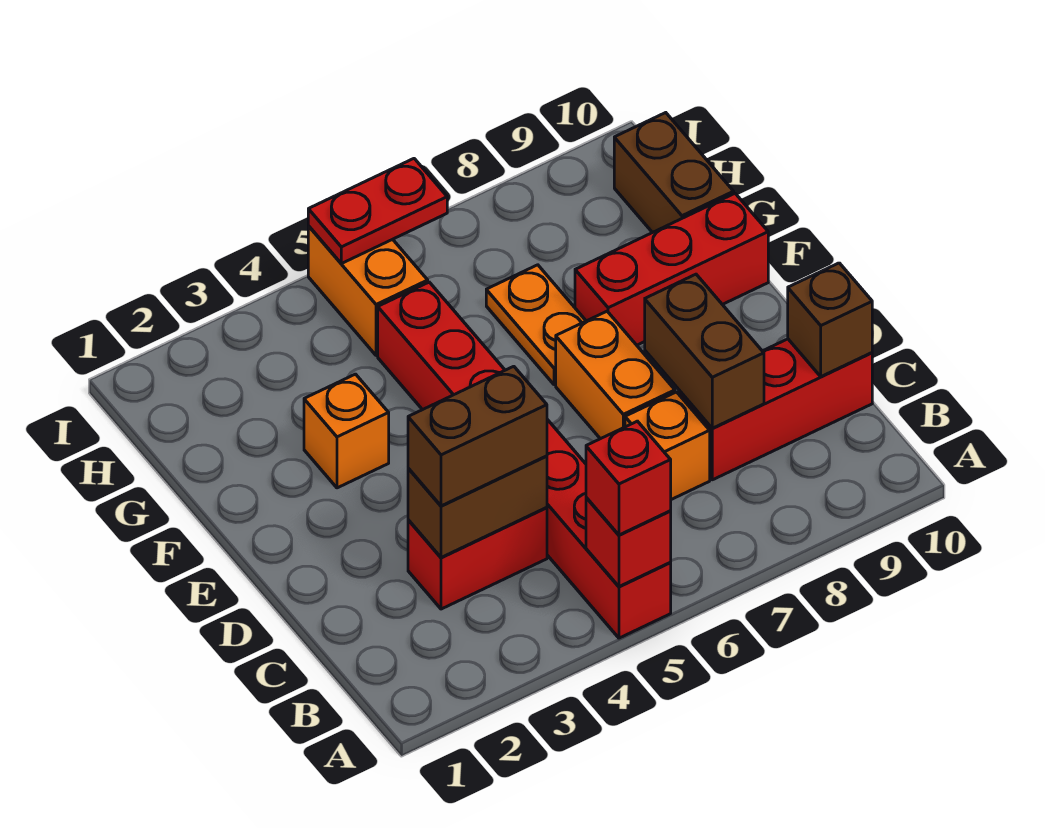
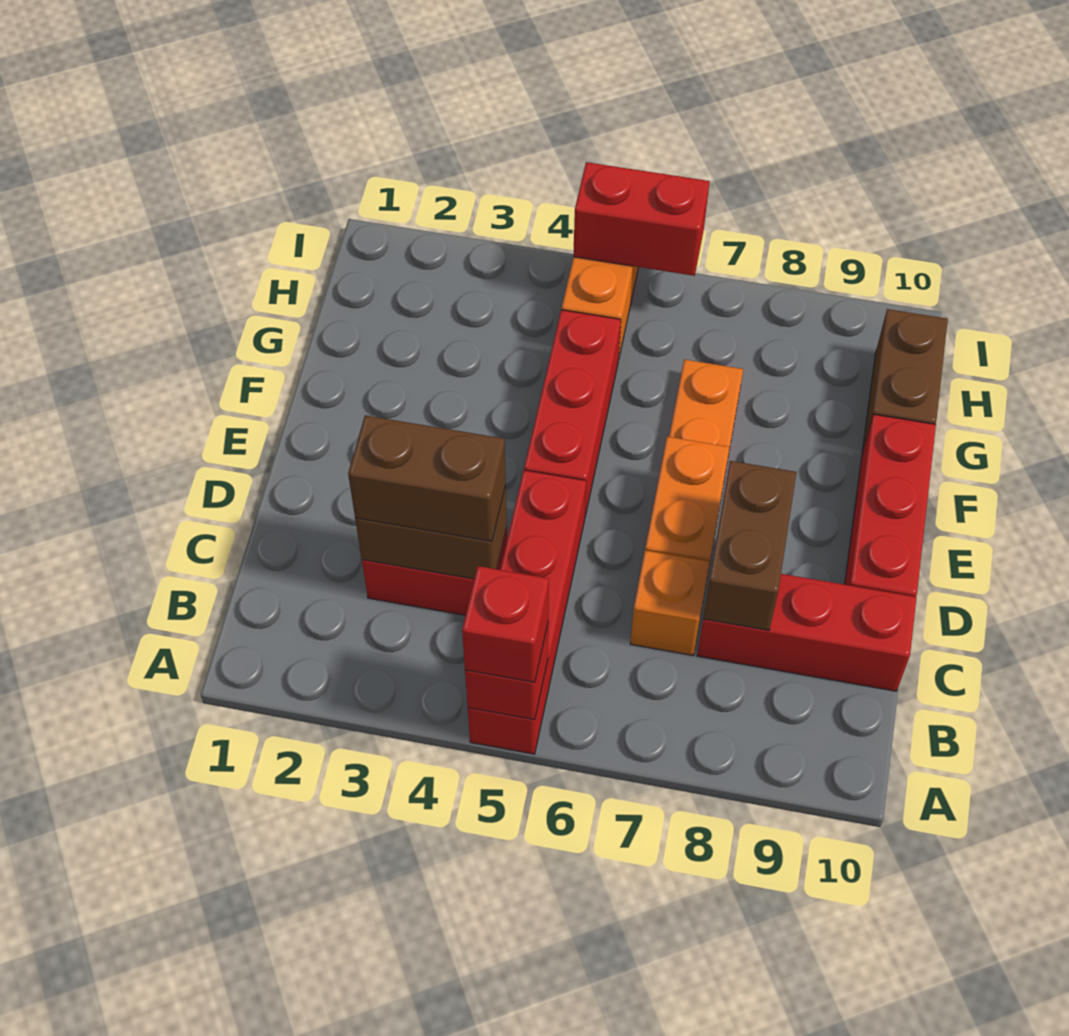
brown brick C10 level 2 -> none
orange brick F3 level 1 -> none
red brick F8:F10 level 1 -> red brick D10:F10 level 1
red plate I5:I6 level 2 -> red brick I5:I6 level 2

